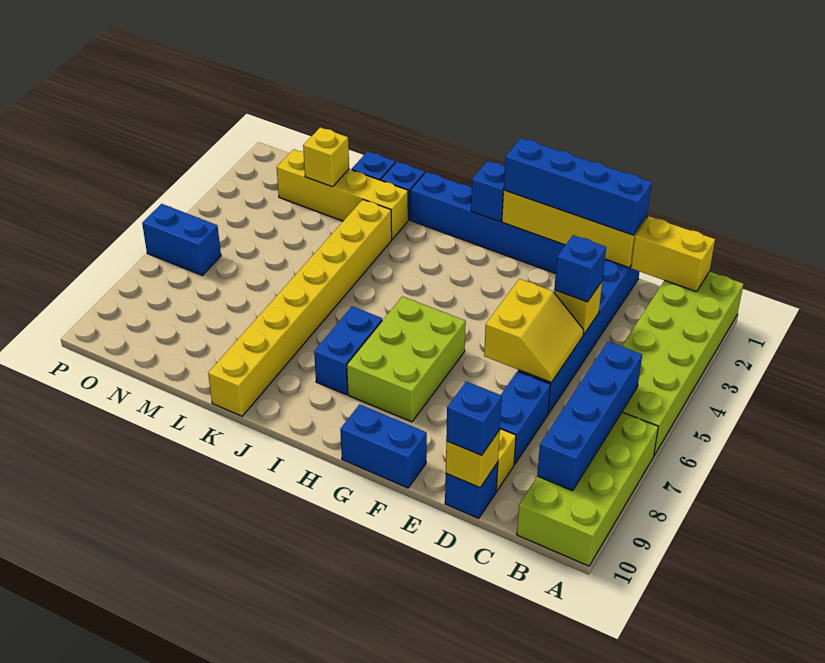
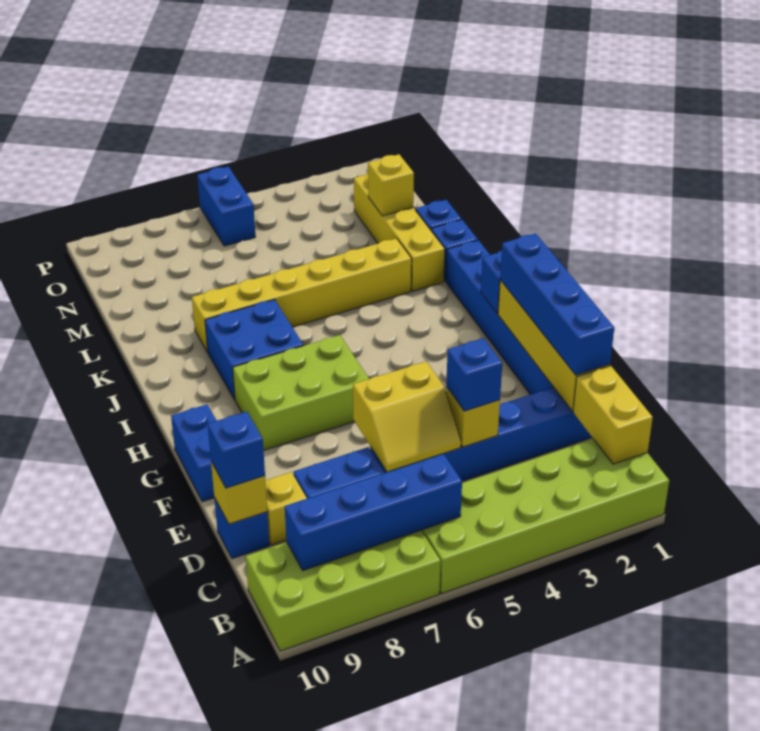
blue brick I7:I8 level 1 -> blue brick I7:J8 level 1
yellow brick K3:K10 level 1 -> yellow brick K3:K8 level 1

